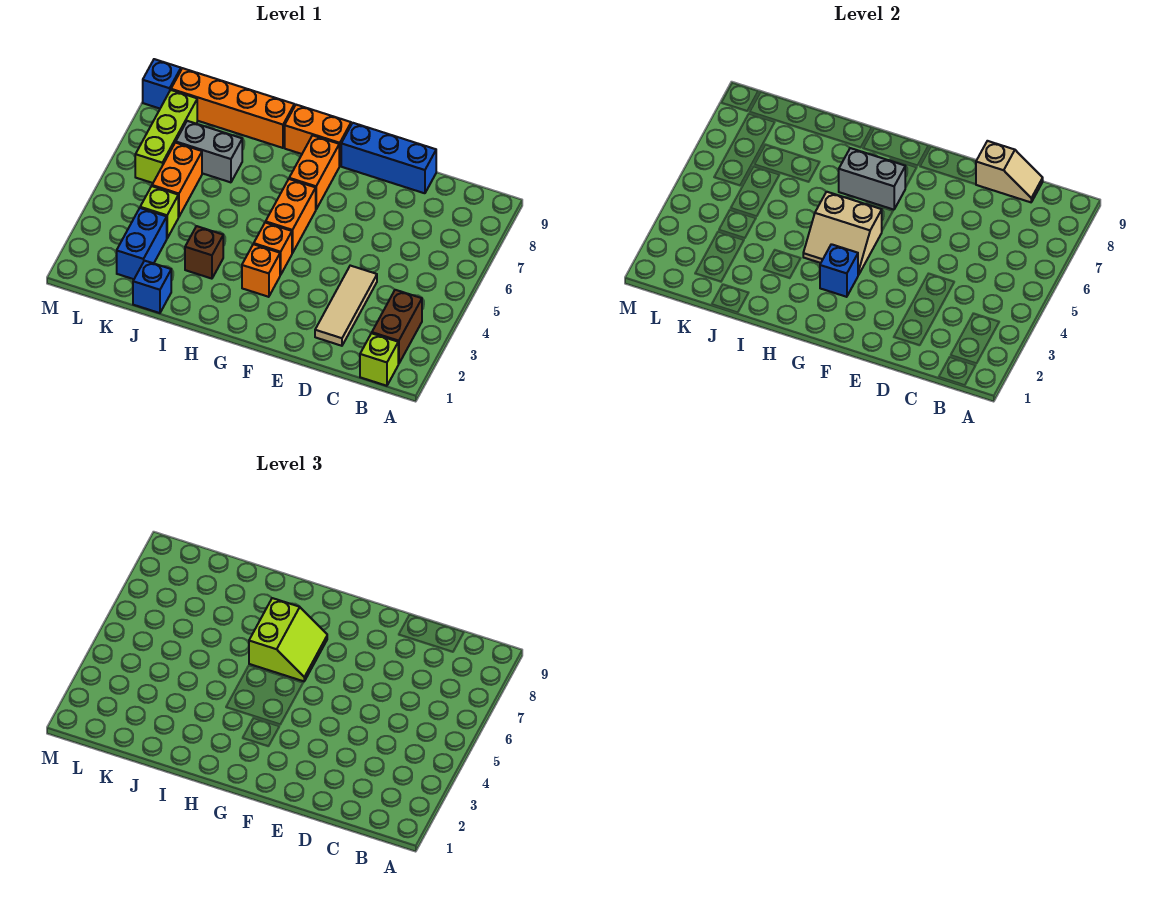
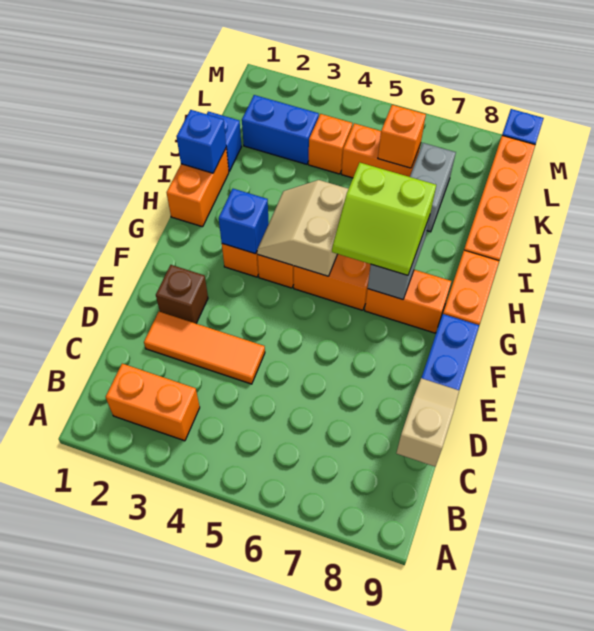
lime brick B1 level 1 -> none
brown brick B2:B3 level 1 -> orange brick B2:B3 level 1
tan slope C9:D9 level 2 top D -> tan slope C9:D9 level 2 top C
tan tile D2:D4 level 1 -> orange tile D2:D4 level 1
none -> orange brick H1:I1 level 1
none -> blue brick I1 level 2
brown brick I3 level 1 -> brown brick E2 level 1
lime brick K4 level 1 -> orange brick K4 level 1
none -> orange brick K6 level 2
lime brick L6:L8 level 1 -> none

